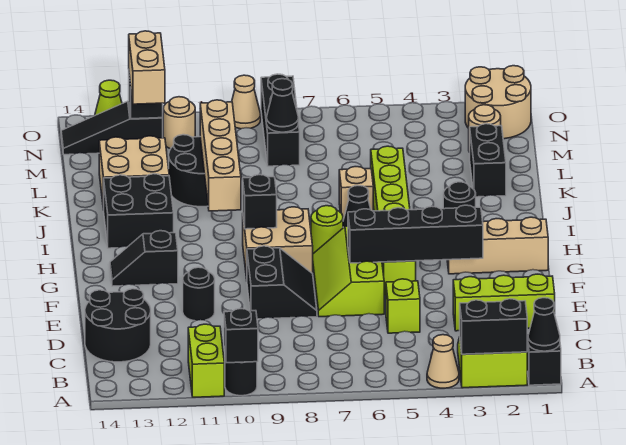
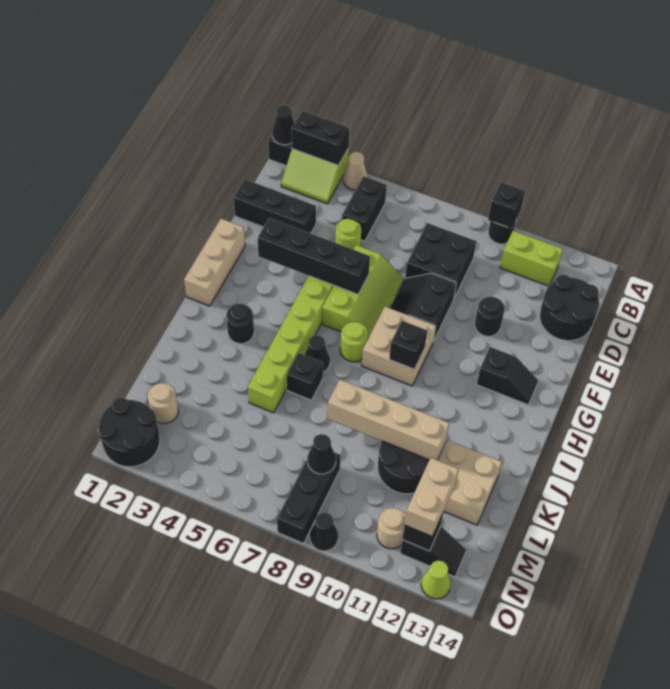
lime brick A11:B11 level 1 -> lime brick B11:B12 level 1
lime brick D1:D3 level 1 -> black brick D1:D3 level 1
lime brick D5 level 1 -> lime round brick D5 level 1
tan brick G1:G3 level 1 -> tan brick F1:H1 level 1
tan brick I10:L10 level 2 -> tan brick K8:K11 level 2
black brick I12:J13 level 1 -> black brick C8:D9 level 1
tan brick J6 level 1 -> black brick J6 level 1
black brick K2:L2 level 1 -> black brick B5:C5 level 1
tan round brick N1:O2 level 1 -> black round brick N1:O2 level 1
black slope N12:N14 level 1 top 12 -> black slope N12:N13 level 1 top 12
tan cone O9 level 1 -> black cone O9 level 1

